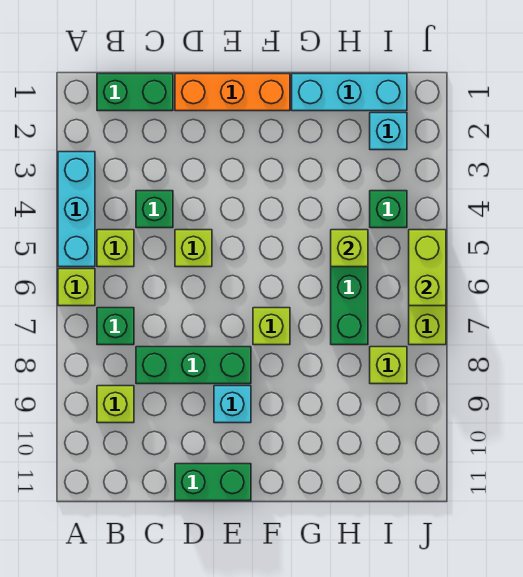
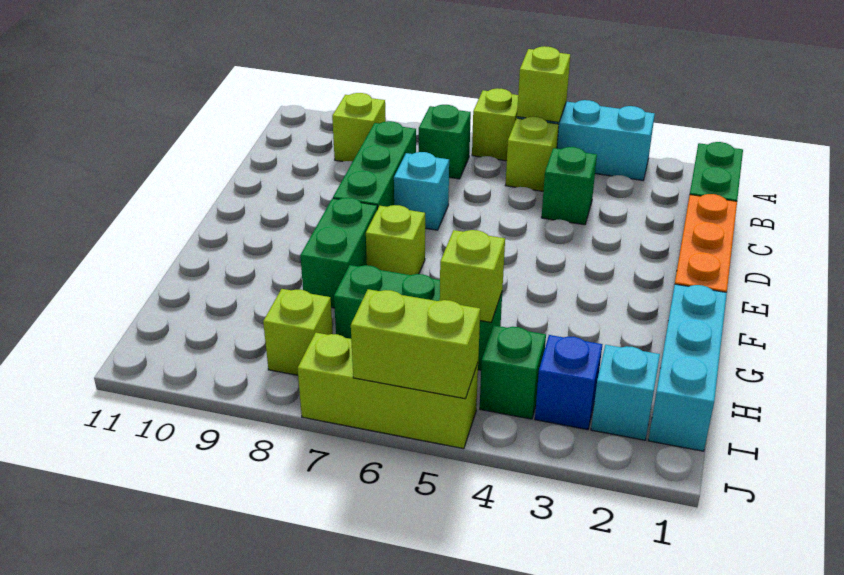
lime brick D5 level 1 -> lime brick A5 level 2
green brick D11:E11 level 1 -> green brick F8:G8 level 1
cyan brick E9 level 1 -> cyan brick D7 level 1
none -> blue brick I3 level 1

